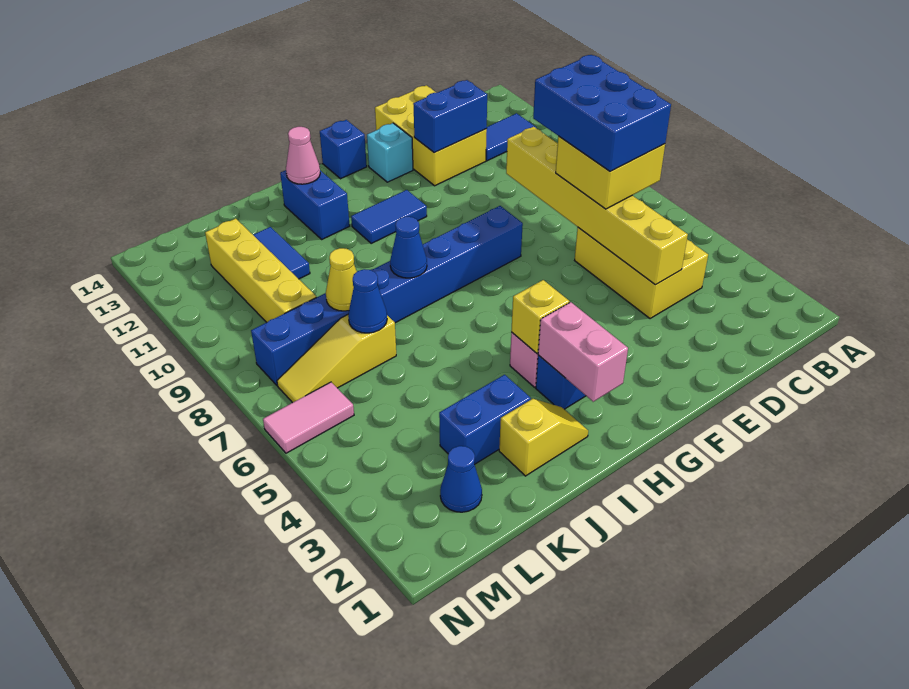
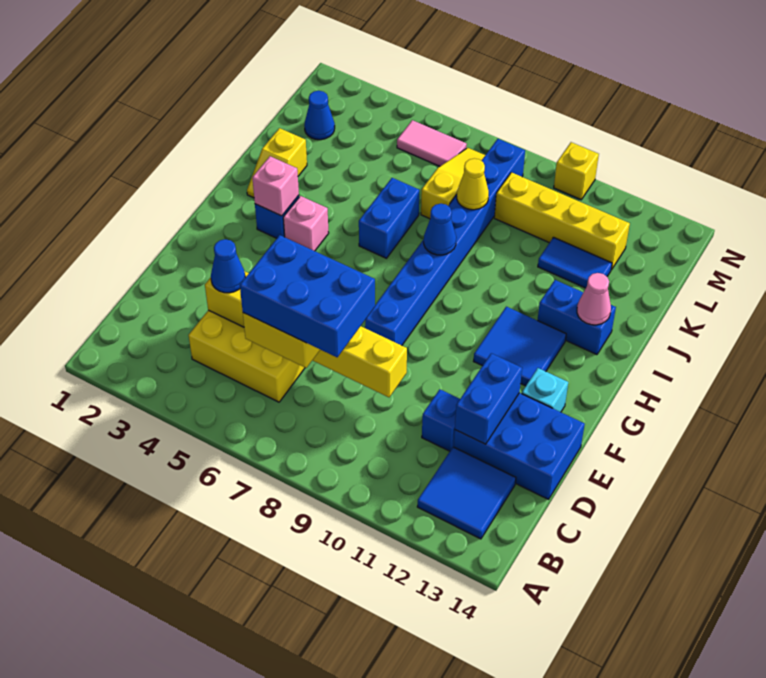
blue tile B12:C12 level 1 -> blue tile B12:C13 level 1
yellow brick D12:E14 level 1 -> blue brick D12:E14 level 1
blue tile G11:H11 level 1 -> blue tile G11:H12 level 1
blue brick G14 level 1 -> blue brick D11 level 1
pink brick H2:H3 level 2 -> pink brick H3 level 2
yellow brick H4 level 2 -> yellow brick N10 level 1
blue brick J3:K3 level 1 -> blue brick I6:J6 level 1
blue cone K7 level 2 -> blue cone D4 level 3
pink tile M6:N6 level 1 -> pink tile M5:M6 level 1

